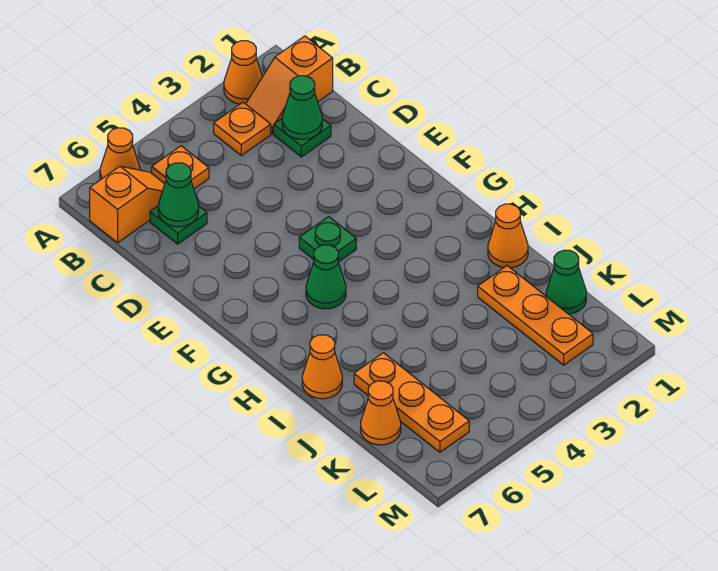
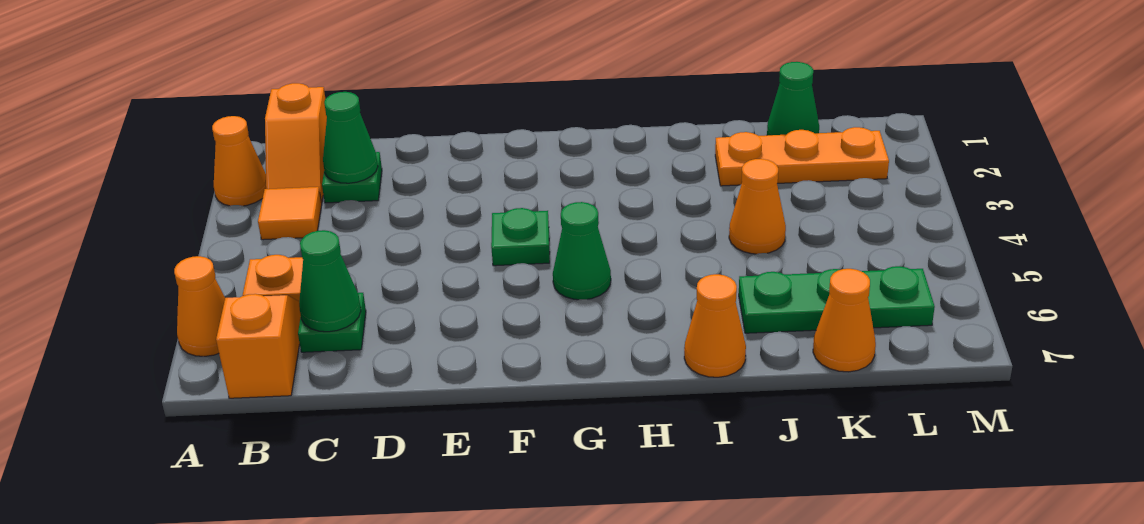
orange plate B3 level 1 -> orange tile B3 level 1
orange cone I1 level 1 -> orange cone J4 level 1
orange plate J6:L6 level 1 -> green plate J6:L6 level 1

